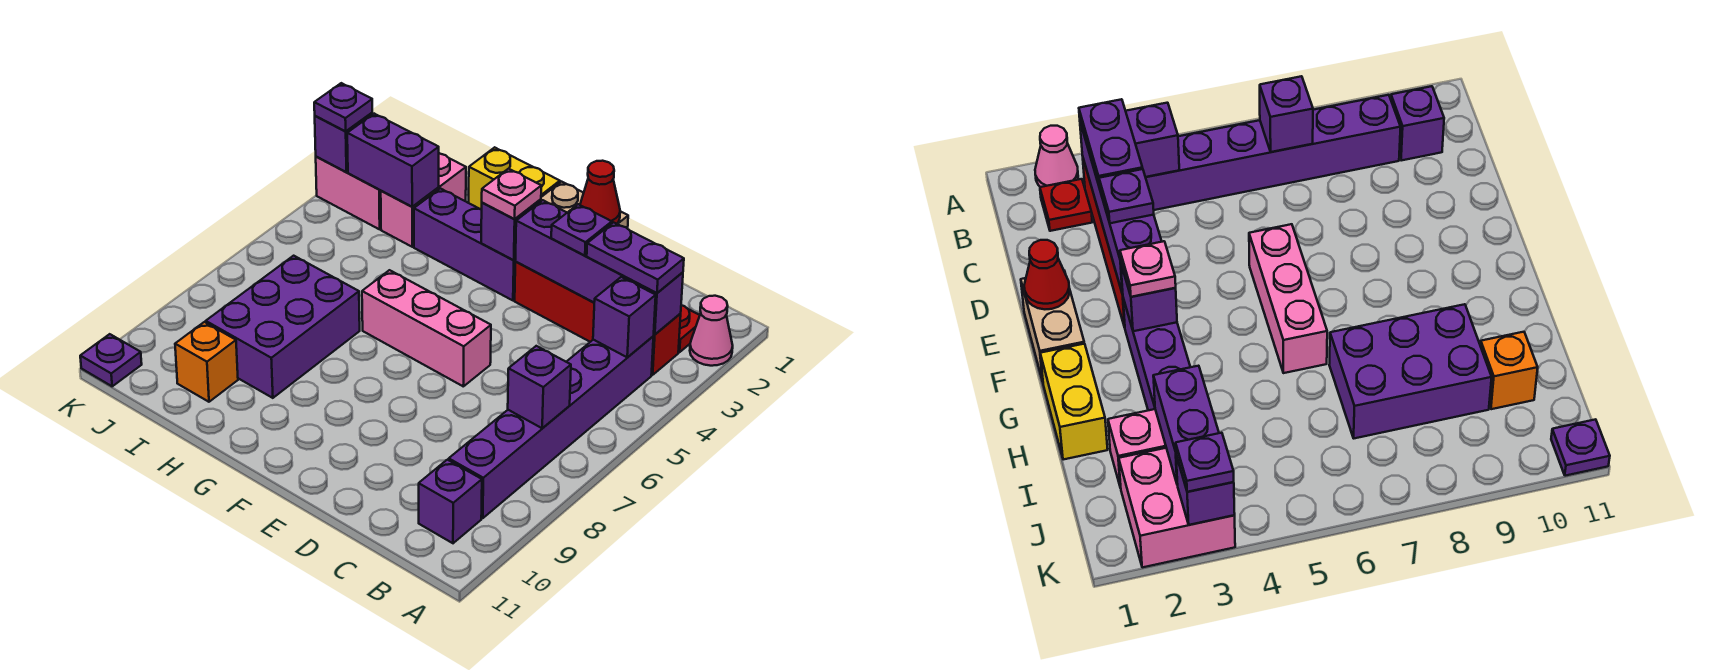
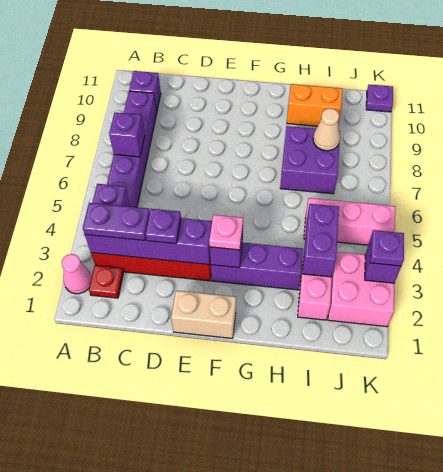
red cone E1 level 2 -> none
pink brick E6:G6 level 1 -> pink brick I5:K5 level 1
yellow brick G1:H1 level 1 -> none
purple brick H7:I9 level 1 -> purple brick H7:I8 level 1
purple brick I3:J3 level 2 -> purple brick I3:I4 level 2
none -> tan cone I8 level 2
orange brick I10 level 1 -> orange brick H10:I10 level 1

